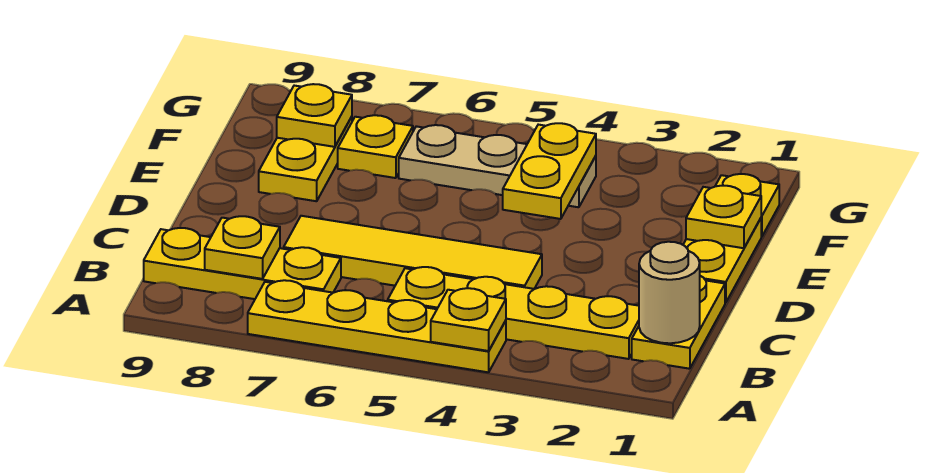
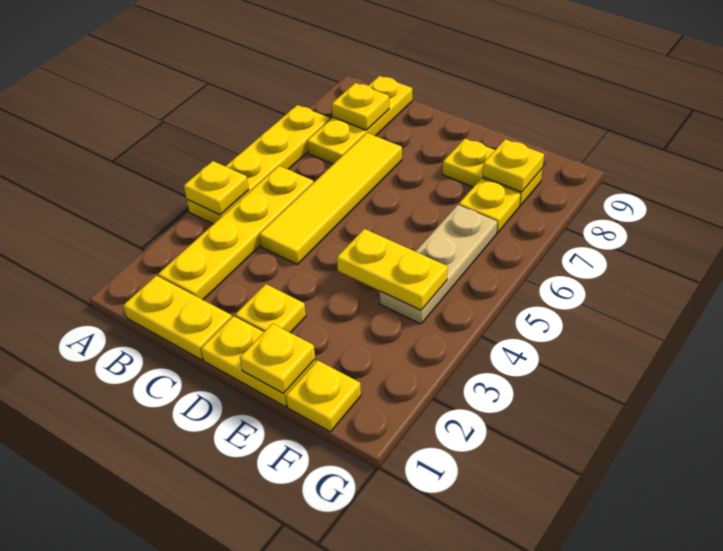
tan round brick B1 level 2 -> none
none -> yellow plate D2 level 1

